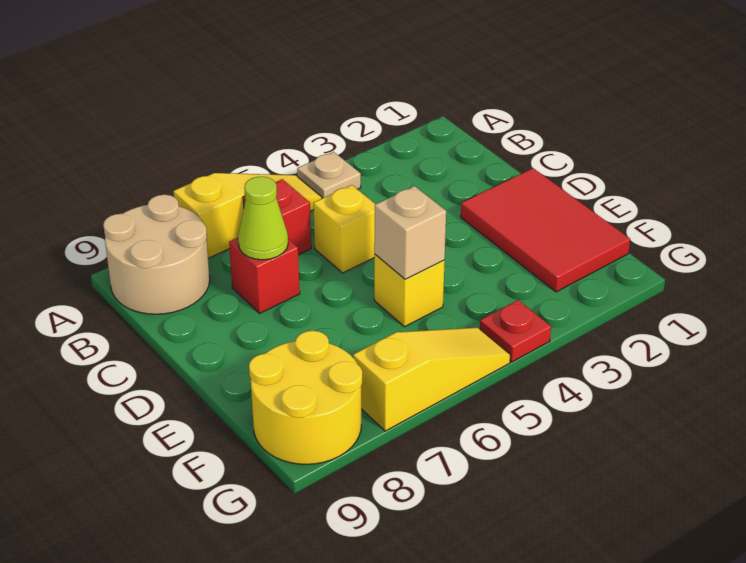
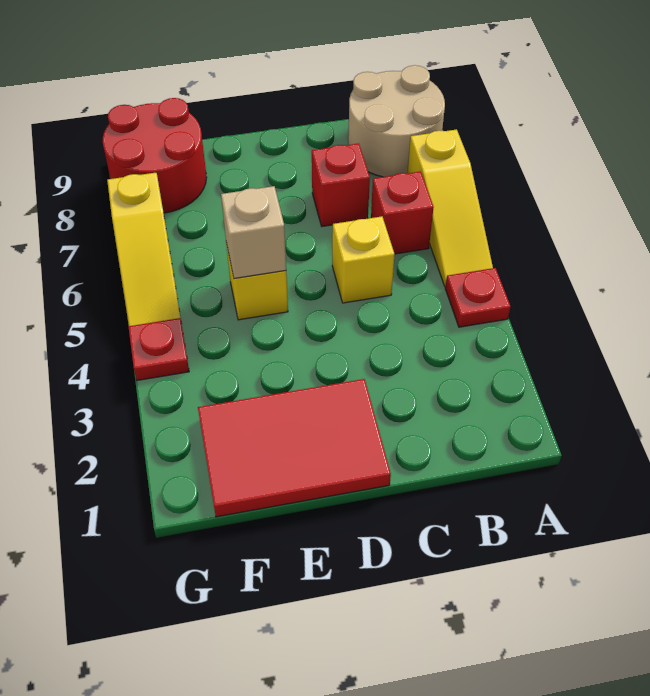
tan plate A4 level 1 -> red plate A4 level 1
lime cone C7 level 2 -> none
yellow round brick F8:G9 level 1 -> red round brick F8:G9 level 1

